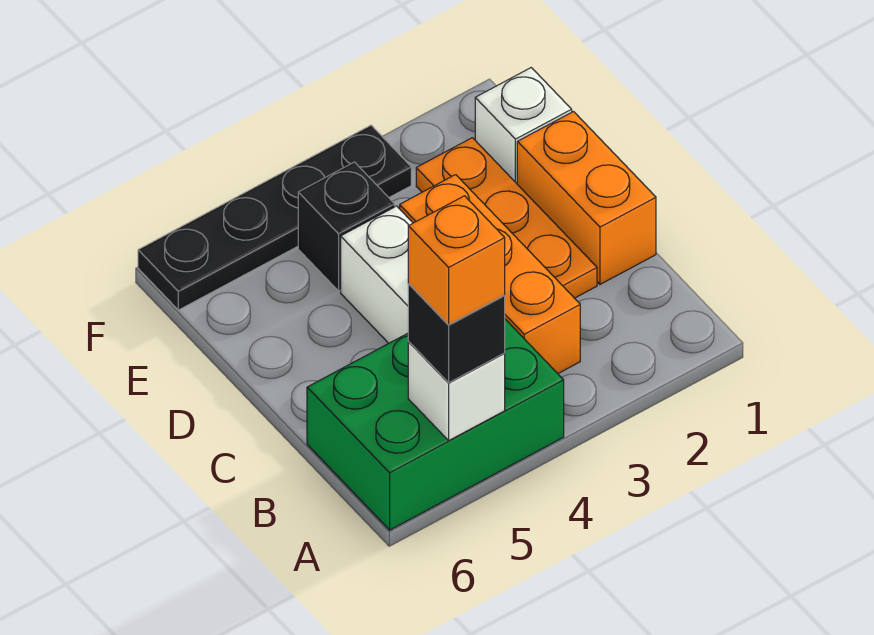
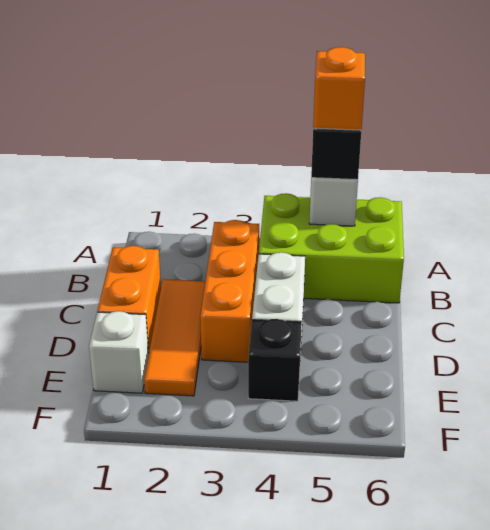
green brick A4:B6 level 1 -> lime brick A4:B6 level 1
orange plate C2:E2 level 1 -> orange tile C2:E2 level 1
black plate F3:F6 level 1 -> none

